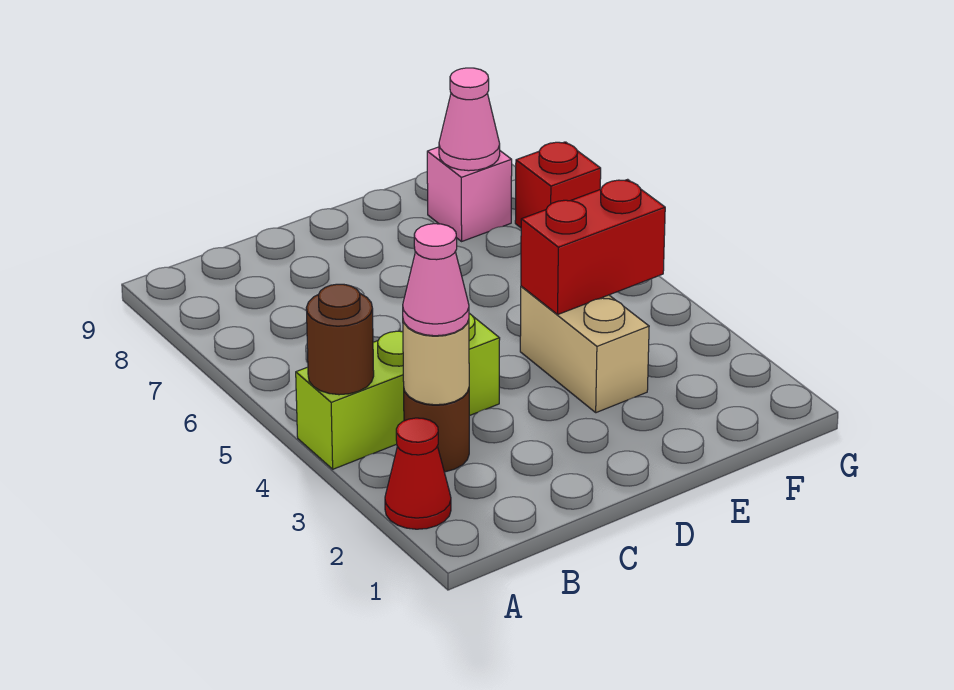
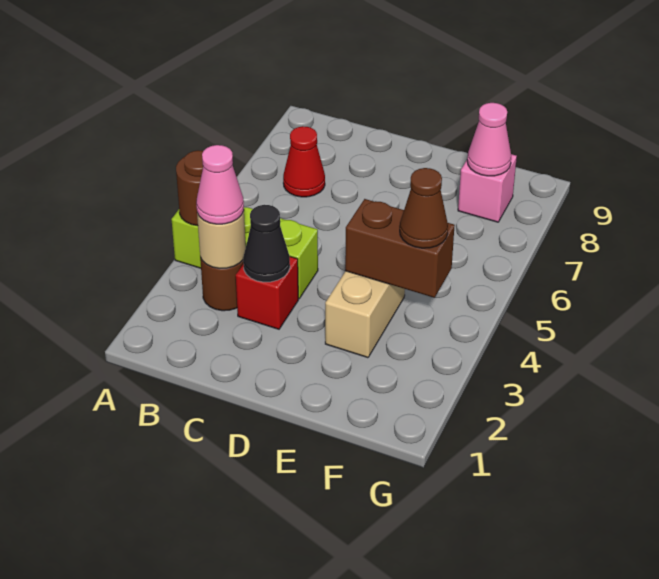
red cone A2 level 1 -> red cone B7 level 1
none -> black cone C3 level 2
red brick E4:F4 level 2 -> brown brick E4:F4 level 2
none -> brown cone F4 level 3
red brick G7 level 1 -> red brick C3 level 1

